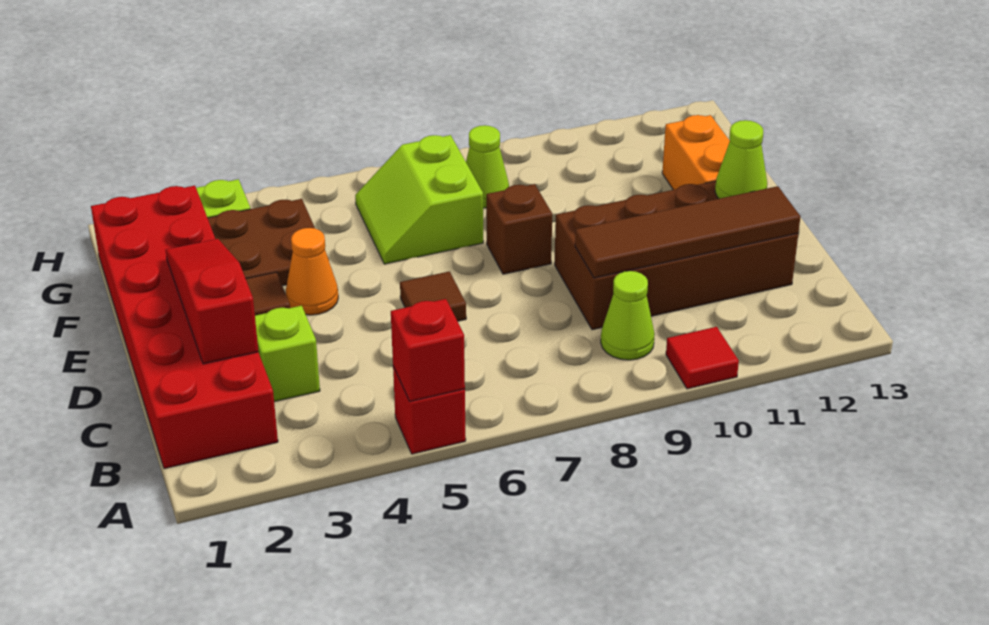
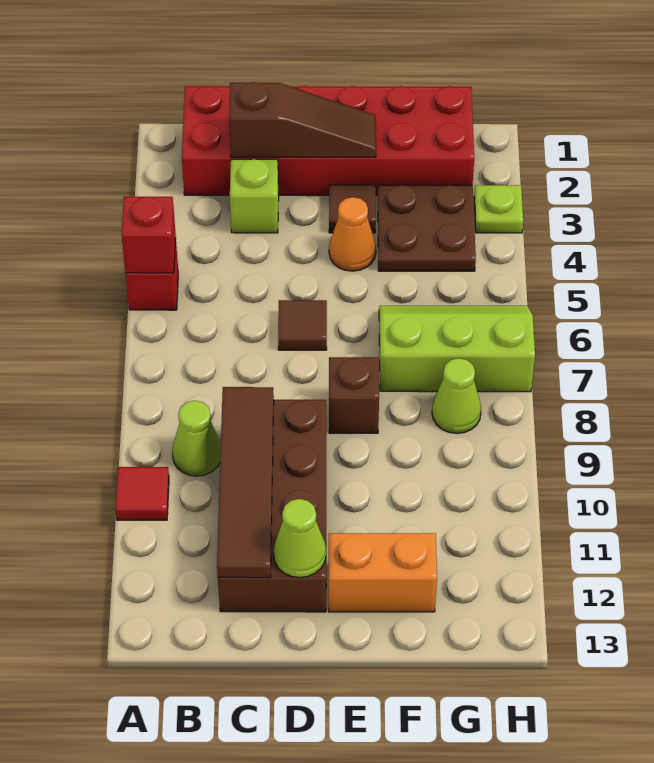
red slope C2:E2 level 2 top C -> brown slope C2:E2 level 2 top C
lime slope F6:G7 level 1 top 7 -> lime slope F6:H7 level 1 top 7

